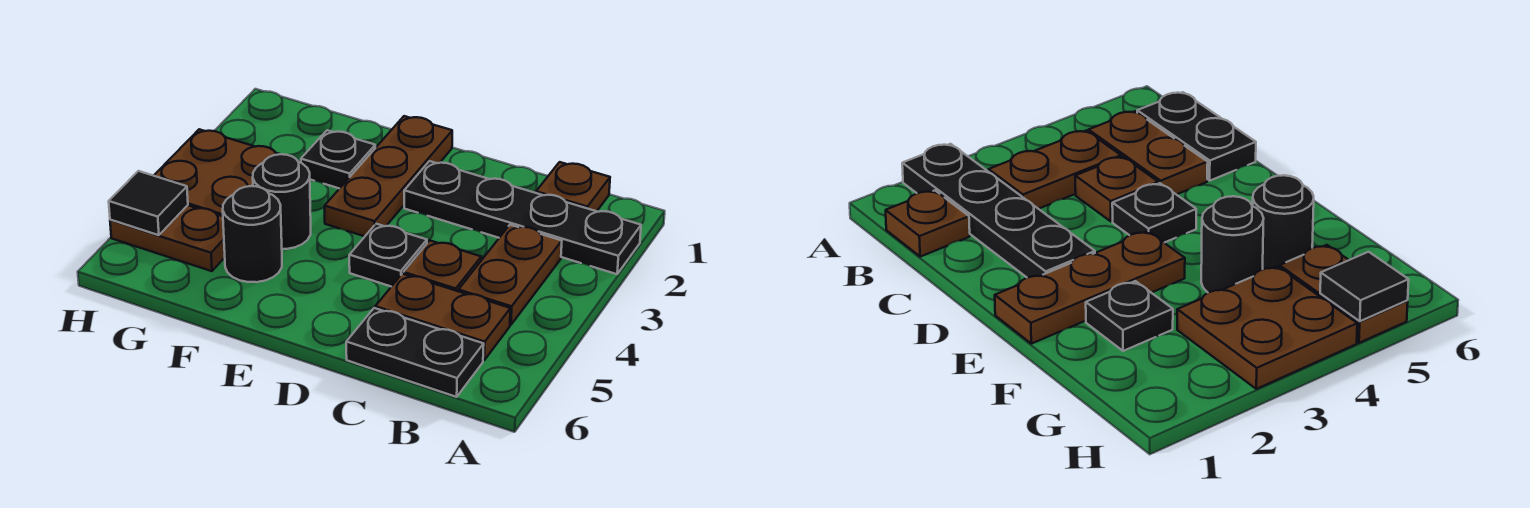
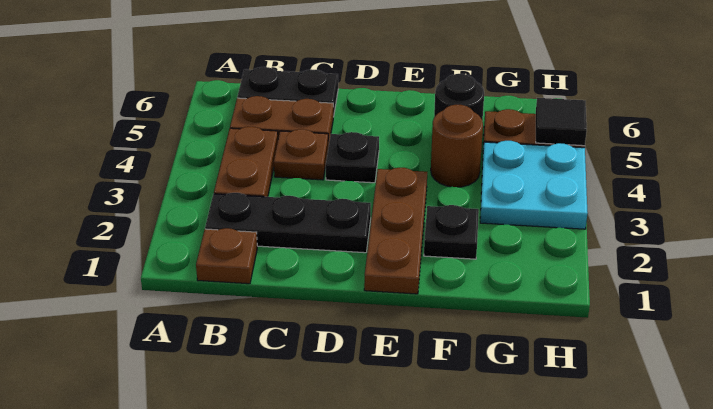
black plate A2:D2 level 1 -> black plate B2:D2 level 1
black round brick F4 level 1 -> brown round brick F4 level 1
brown plate G3:H4 level 1 -> cyan plate G3:H4 level 1

